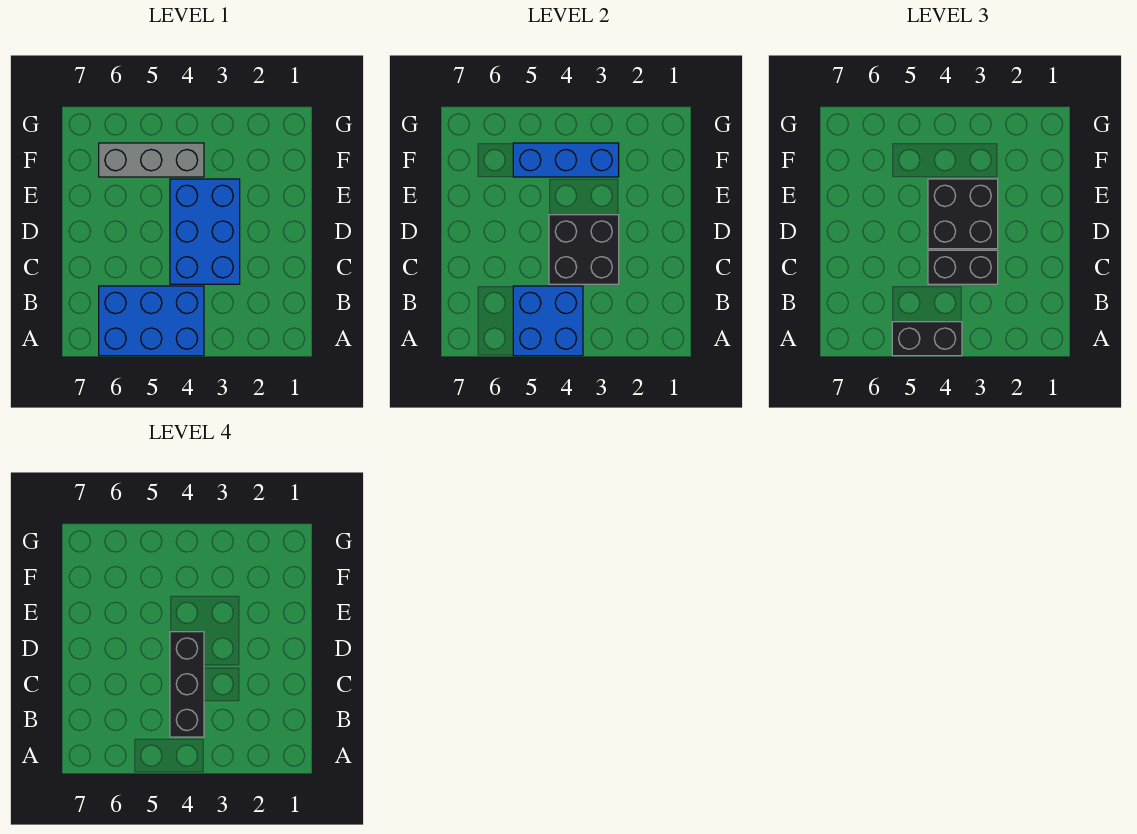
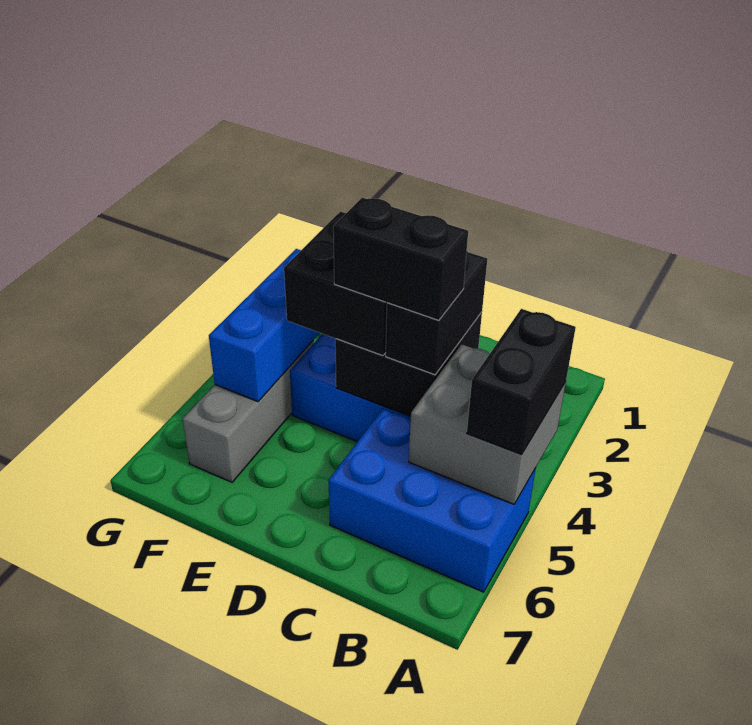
blue brick A4:B6 level 1 -> blue brick A5:C6 level 1
blue brick A4:B5 level 2 -> grey brick A4:B5 level 2
black brick B4:D4 level 4 -> black brick C4:D4 level 4

